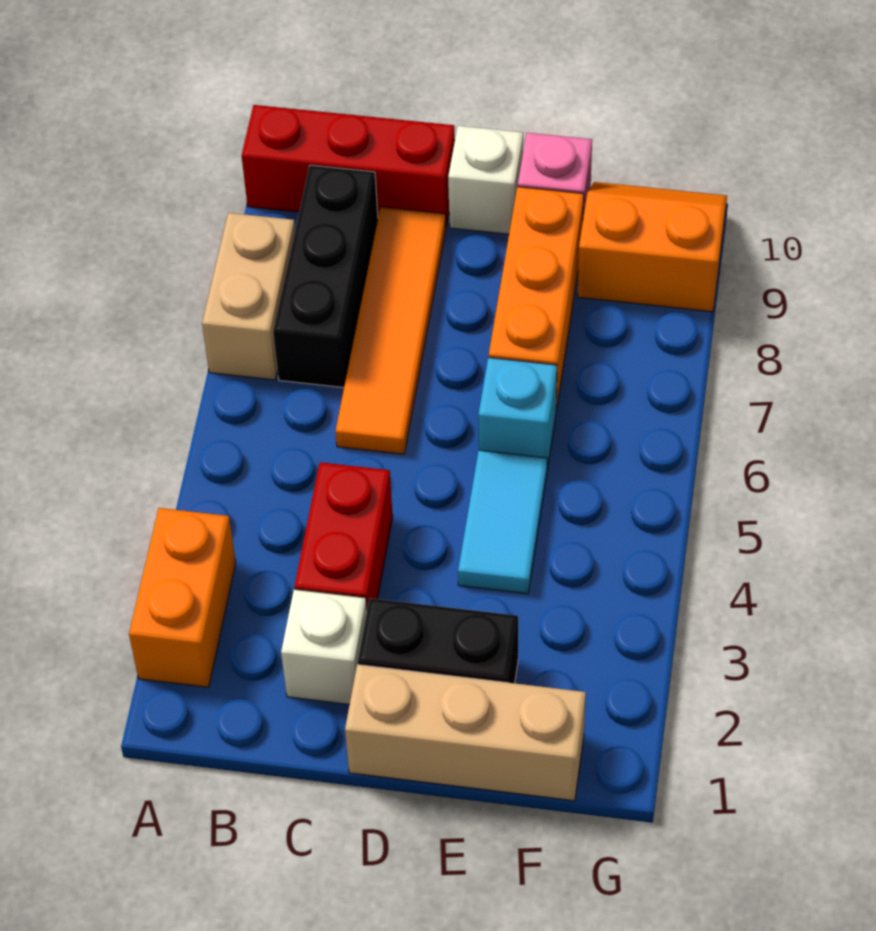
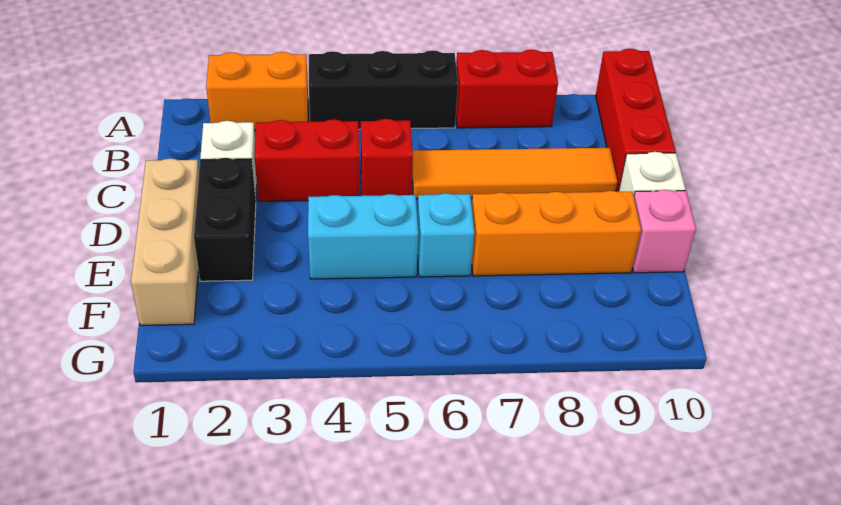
tan brick A7:A8 level 1 -> red brick A7:A8 level 1
black brick B7:B9 level 1 -> black brick A4:A6 level 1
none -> red brick C5 level 1
cyan tile E4:E5 level 1 -> cyan brick E4:E5 level 1
orange slope F9:G10 level 1 top 9 -> none

